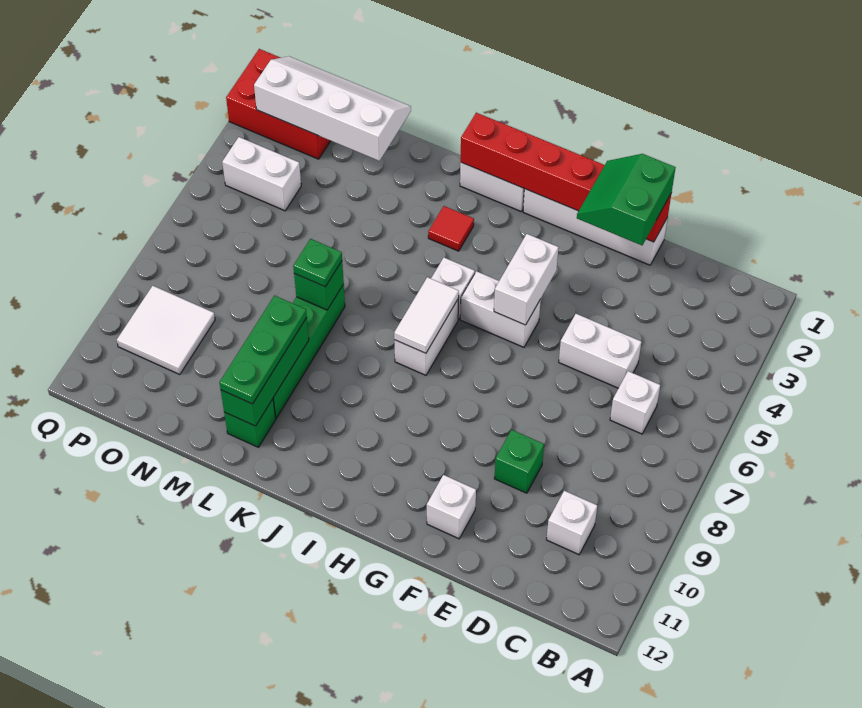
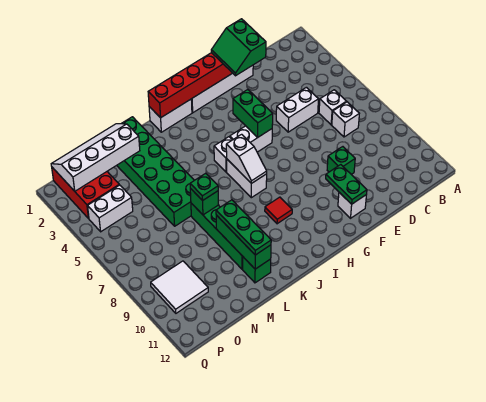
white brick C10 level 1 -> white brick C7 level 1
none -> green plate F10:F11 level 2
white brick G4:G5 level 2 -> green brick G4:G5 level 2
white tile I6:I7 level 2 -> white slope I6:I7 level 2 top 6
red tile J3 level 1 -> red tile I9 level 1
none -> green brick L1:M6 level 1
red brick O1:Q2 level 1 -> red brick O1:P3 level 1

